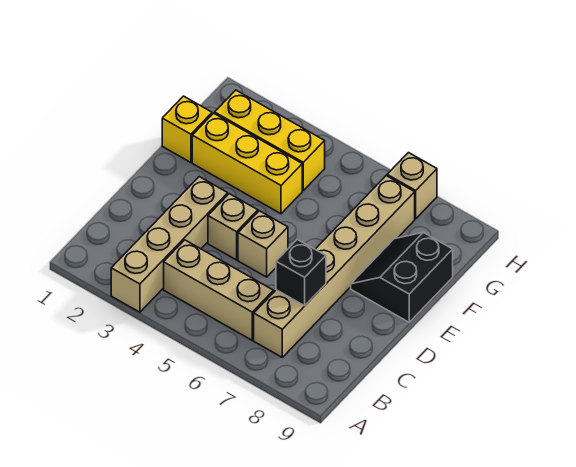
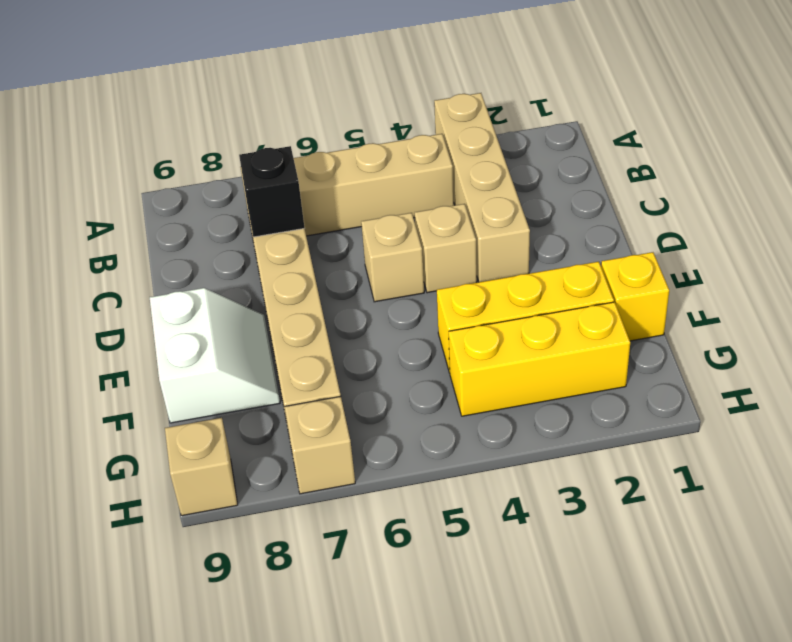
black slope E8:F9 level 1 top 9 -> white slope E8:F9 level 1 top 9
none -> tan brick H9 level 1

